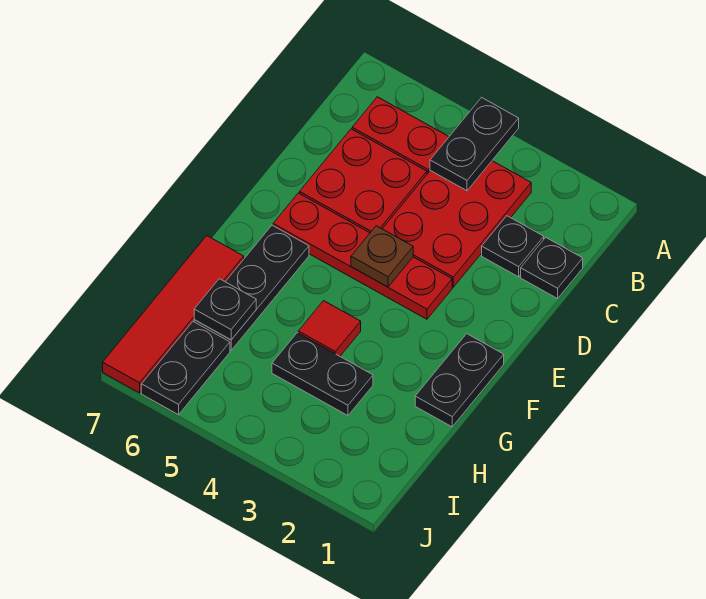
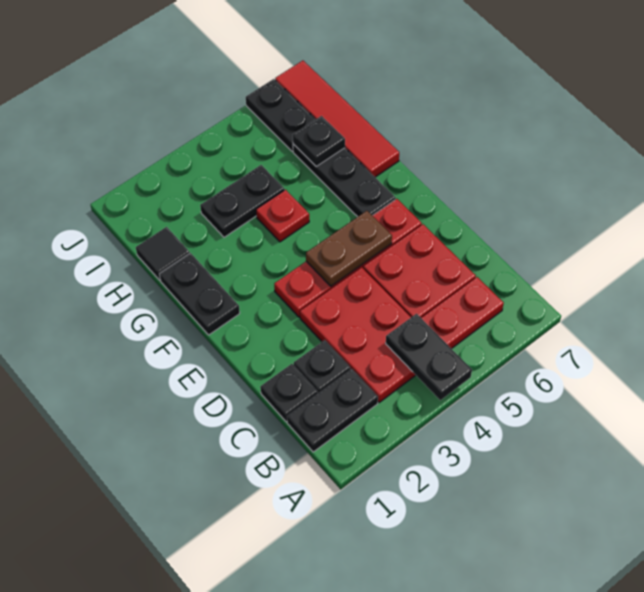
none -> black plate B1:B2 level 1
brown plate E4 level 2 -> brown plate E4:E5 level 2
red tile G4 level 1 -> red plate G4 level 1
none -> black tile H1 level 1

